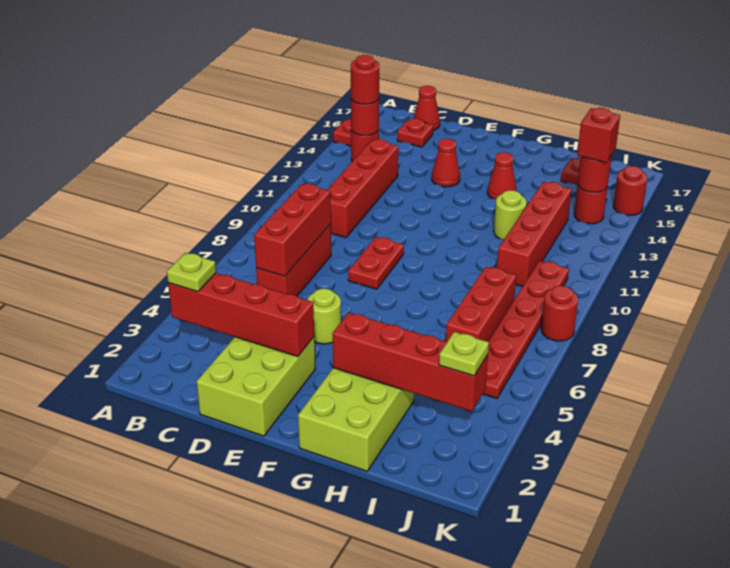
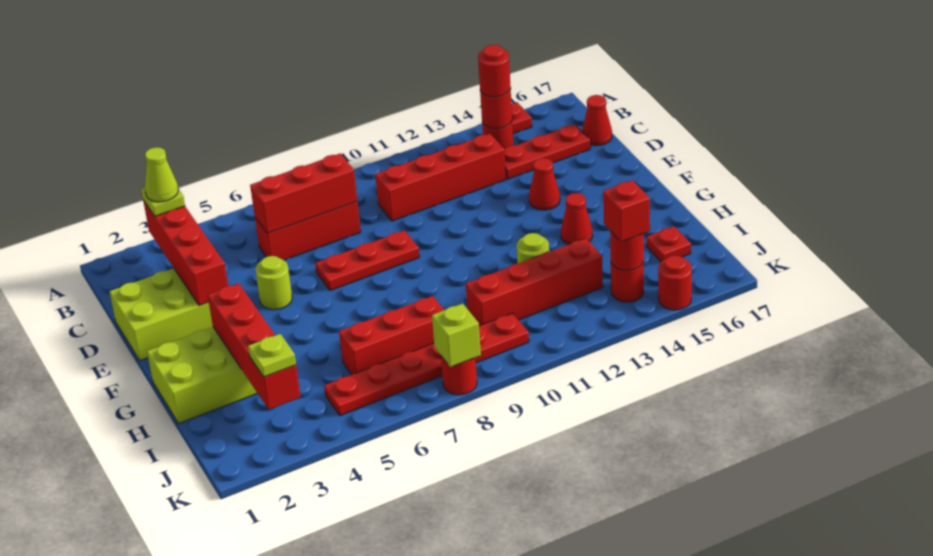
none -> lime cone B3 level 4
red plate C16 level 1 -> red plate C14:C16 level 1
red plate E8:E9 level 1 -> red plate E7:E9 level 1
none -> lime brick K8 level 2

